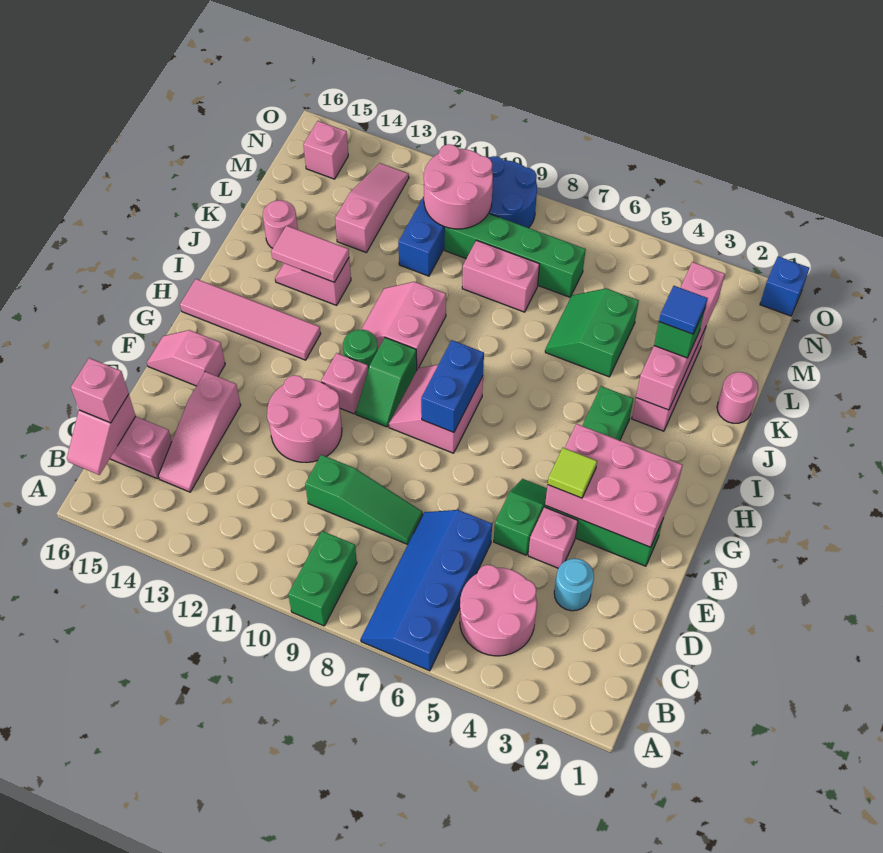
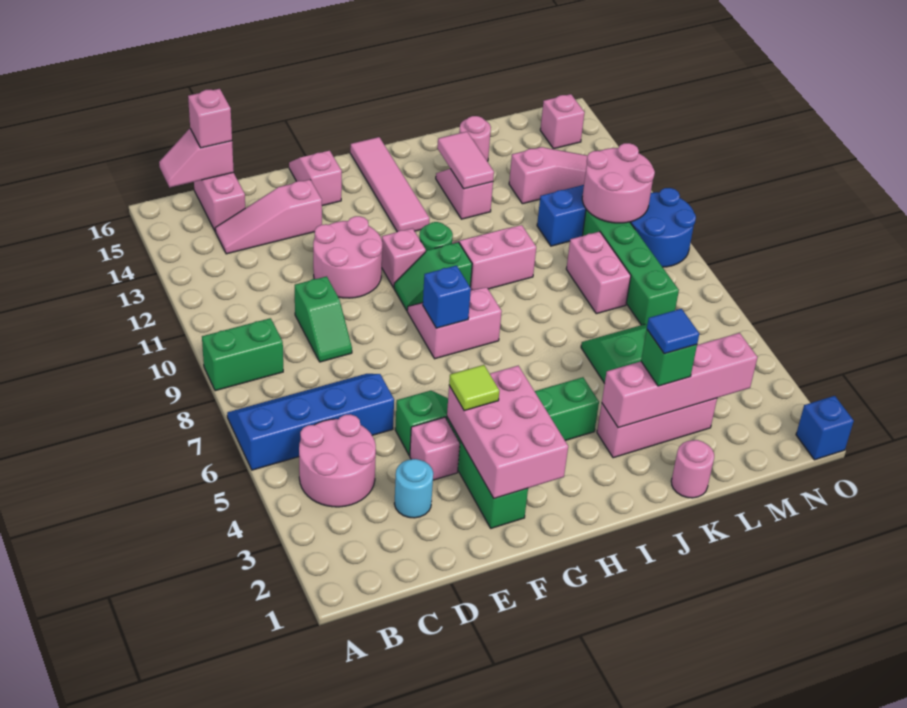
green slope D8:D10 level 1 top 10 -> green slope D9:D10 level 1 top 10
blue brick G8:H8 level 2 -> blue brick G8 level 2

